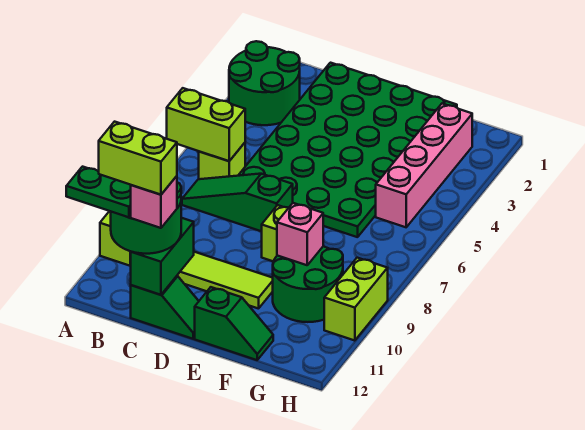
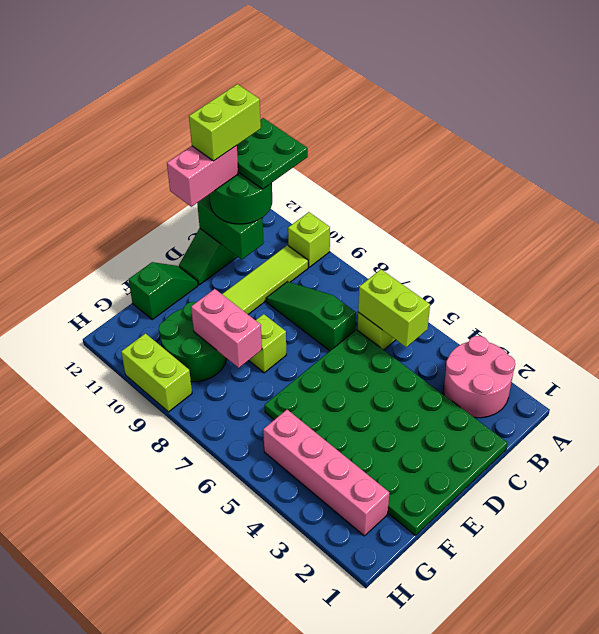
green round brick A2:B3 level 1 -> pink round brick A2:B3 level 1
lime brick A6:B6 level 2 -> lime brick B5:B6 level 2
green plate A12:B12 level 4 -> green plate A11:B12 level 4
green slope B7:D7 level 1 top D -> green slope C7:C9 level 1 top 7
pink brick C12 level 4 -> pink brick C12:D12 level 4
green slope E12:F12 level 1 top E -> green slope E12:F12 level 1 top F
pink brick F9 level 2 -> pink brick F8:F9 level 2

